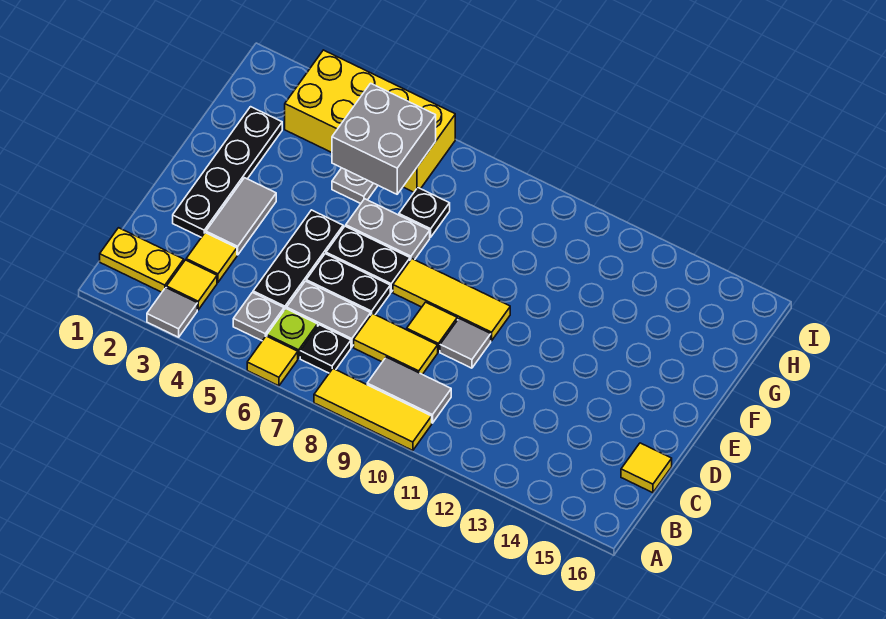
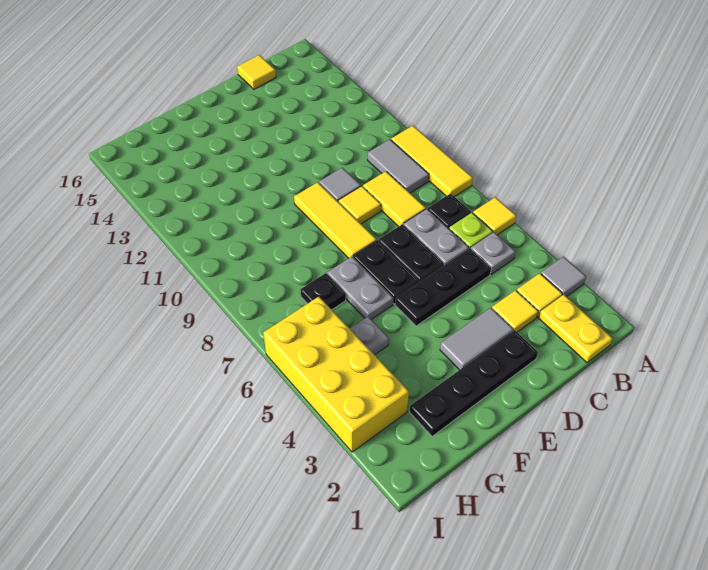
grey brick G5:H6 level 2 -> none

